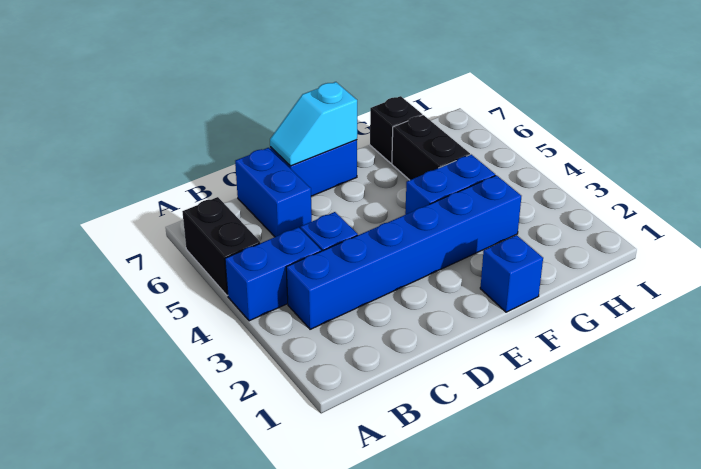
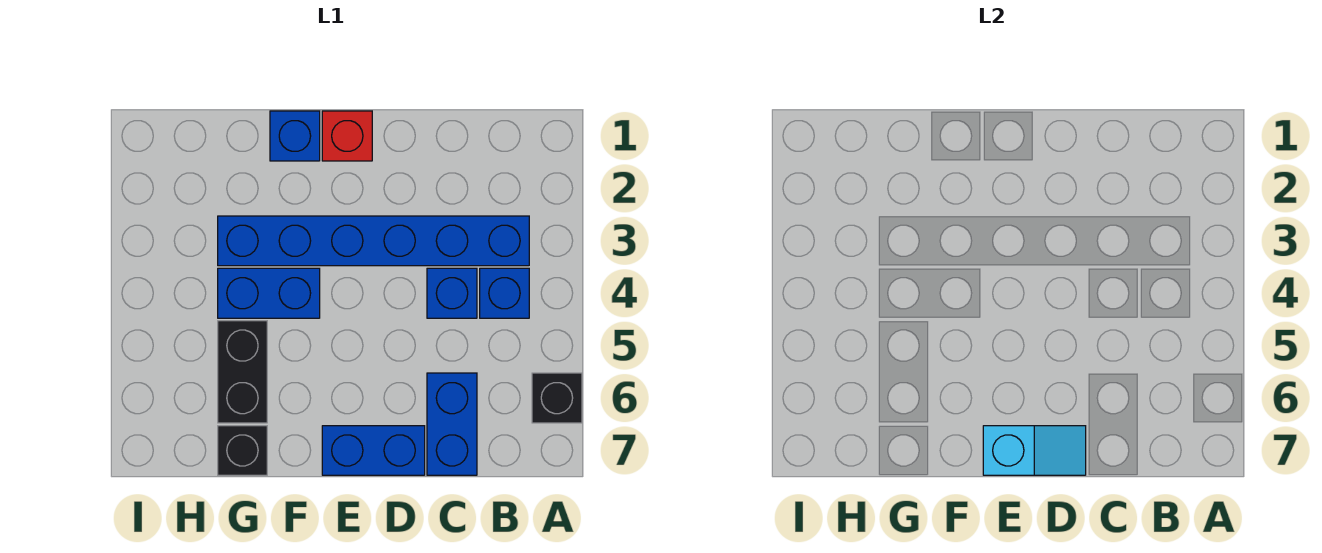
blue brick A4:B4 level 1 -> blue brick B4 level 1
black brick A5:A6 level 1 -> black brick A6 level 1
none -> red brick E1 level 1

